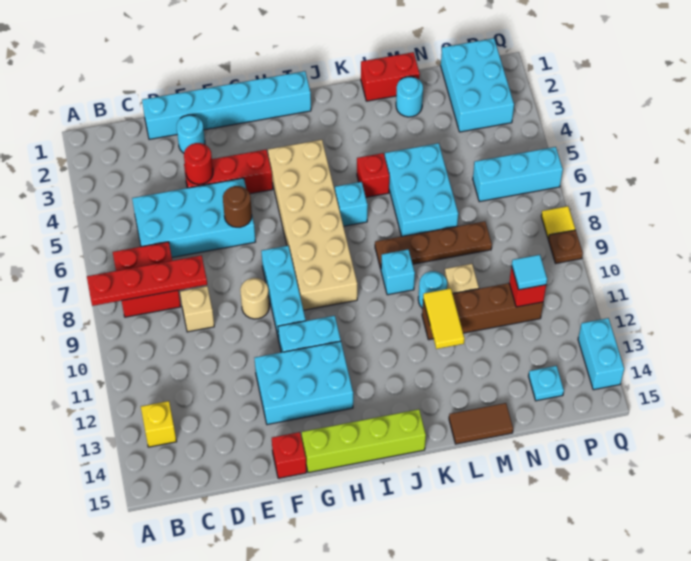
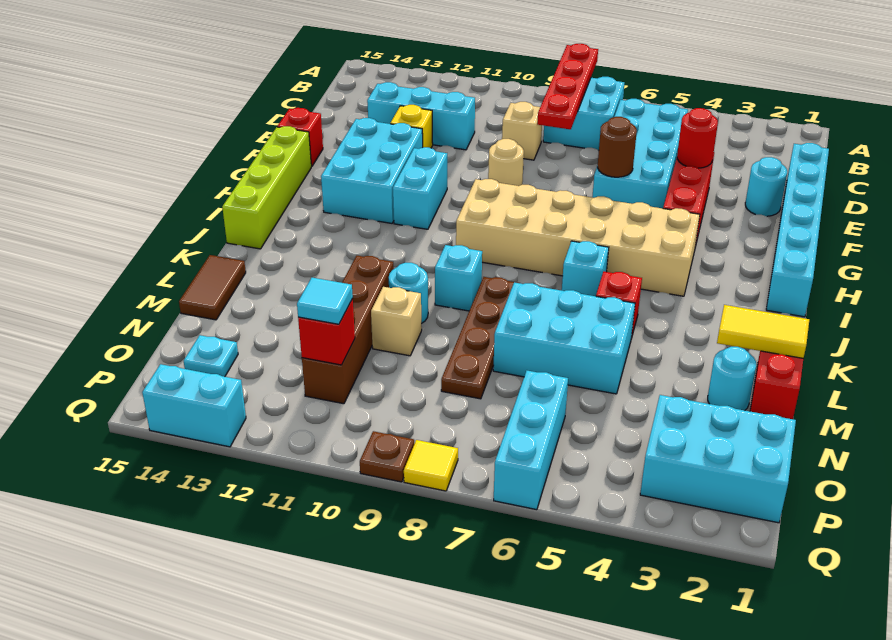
red brick B7:C8 level 1 -> cyan brick B7:C8 level 1
yellow brick B13 level 1 -> yellow brick E12 level 1
cyan brick G8:G10 level 1 -> cyan brick D11:D13 level 1
yellow tile L11:L12 level 2 -> yellow tile L1:L2 level 2

